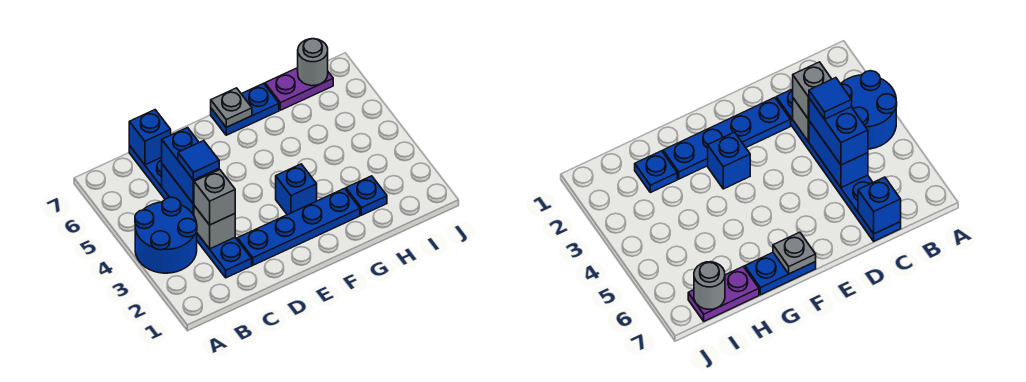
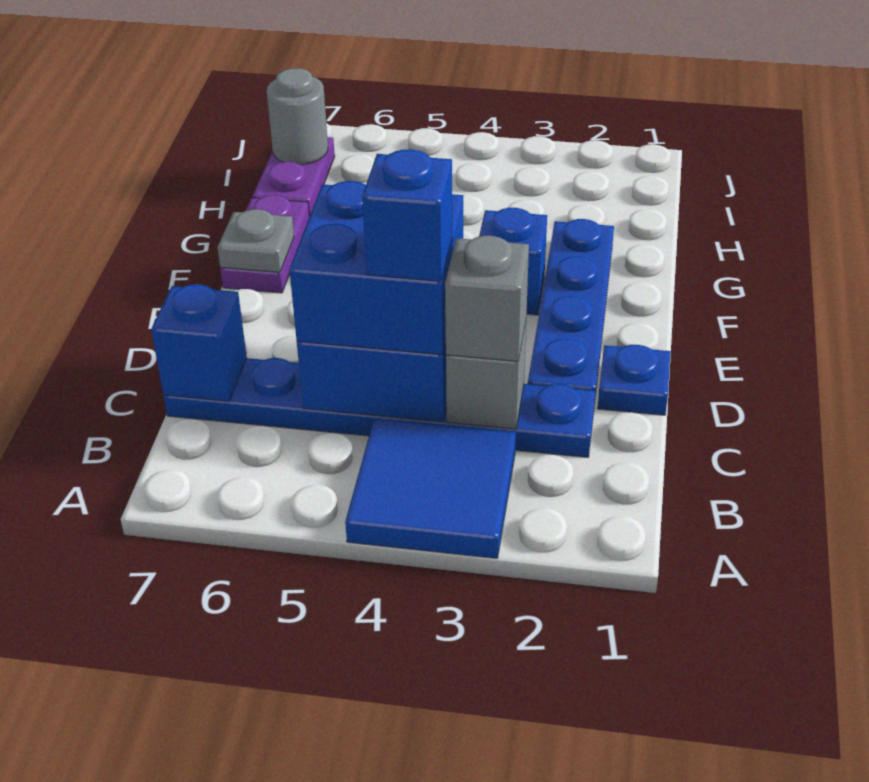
blue round brick A3:B4 level 1 -> blue tile A3:B4 level 1
blue brick C4:C5 level 3 -> blue brick C4:D5 level 3
blue tile C4 level 4 -> blue brick C4 level 4
blue plate F7:G7 level 1 -> purple plate F7:G7 level 1
blue plate H2 level 1 -> blue plate D1 level 1

